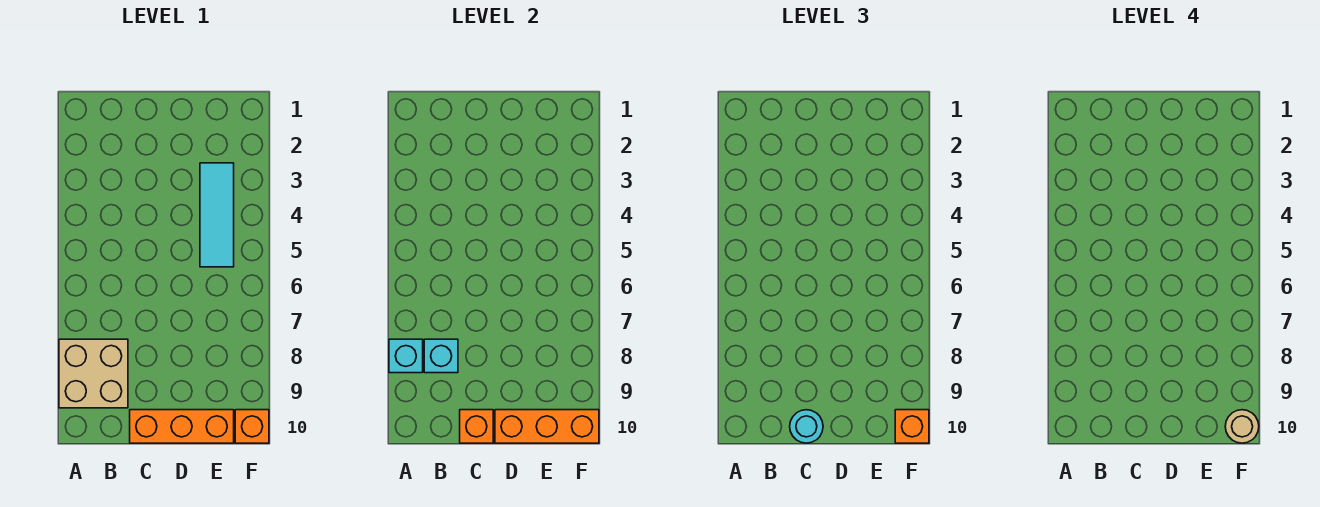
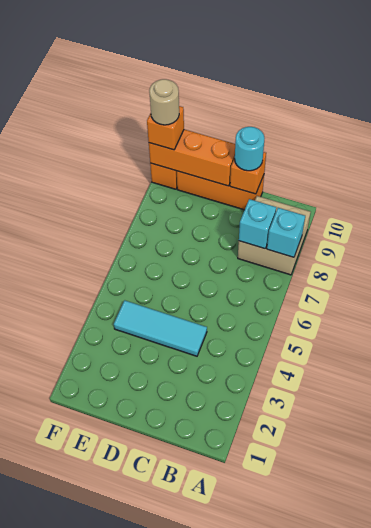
cyan tile E3:E5 level 1 -> cyan tile C4:E4 level 1

